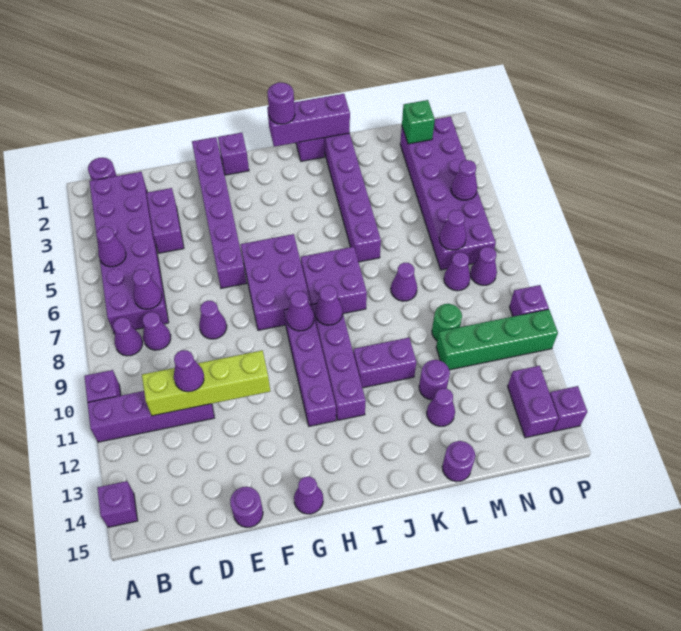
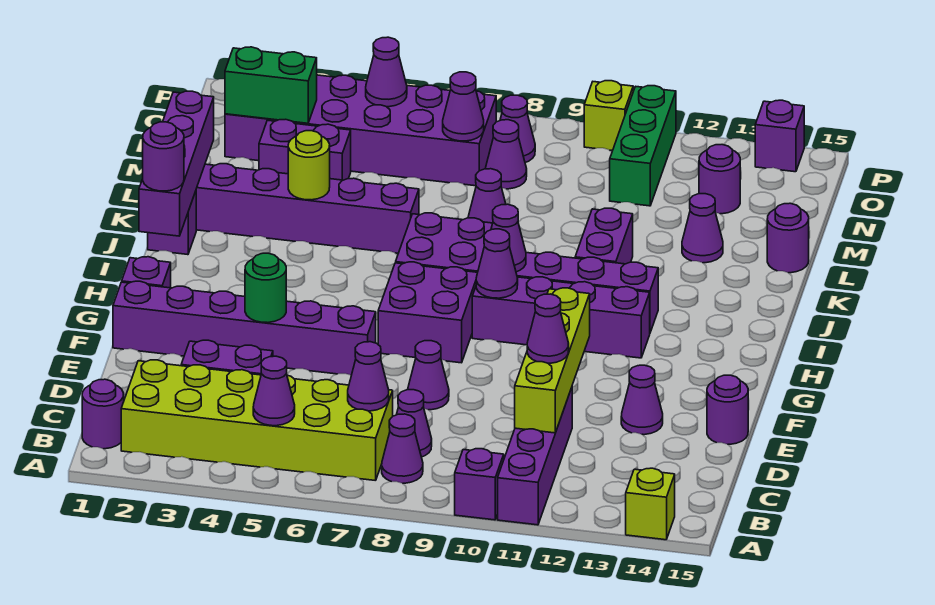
purple brick A14 level 1 -> lime brick A14 level 1
purple brick B2:C7 level 1 -> lime brick B2:C7 level 1
purple brick G6:H8 level 1 -> purple brick G7:H8 level 1
purple cone G15 level 1 -> purple cone E13 level 1
purple brick I1:K1 level 2 -> purple brick I1:L1 level 2
none -> lime round brick K4 level 2
purple round brick L12 level 1 -> purple round brick N13 level 1
green round brick M10 level 1 -> green round brick F4 level 2
green brick M11:P11 level 1 -> green brick N11:P11 level 1
green brick N2 level 2 -> green brick N2:N3 level 2
purple brick O13:O14 level 1 -> purple brick M3:M4 level 1
purple brick P10 level 1 -> lime brick P10 level 1

